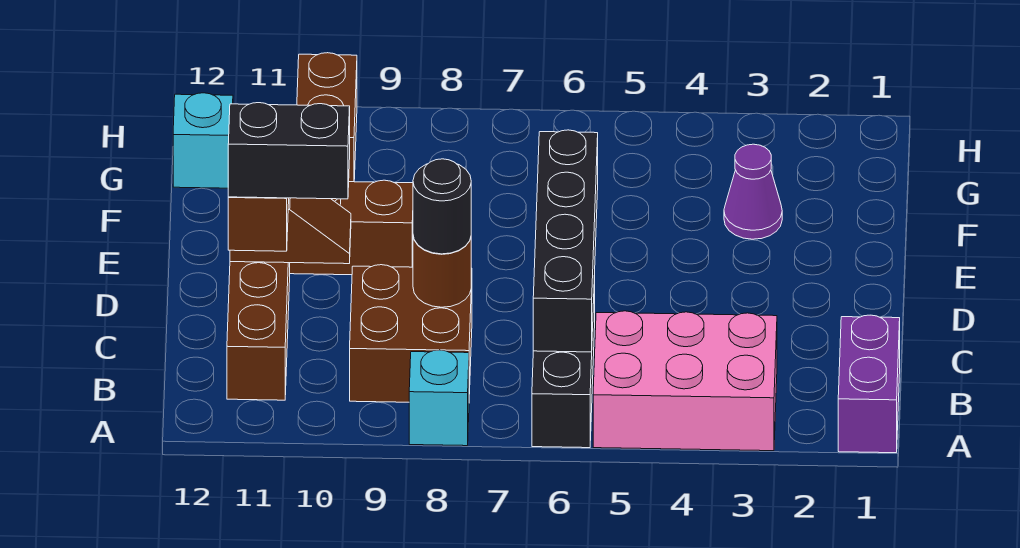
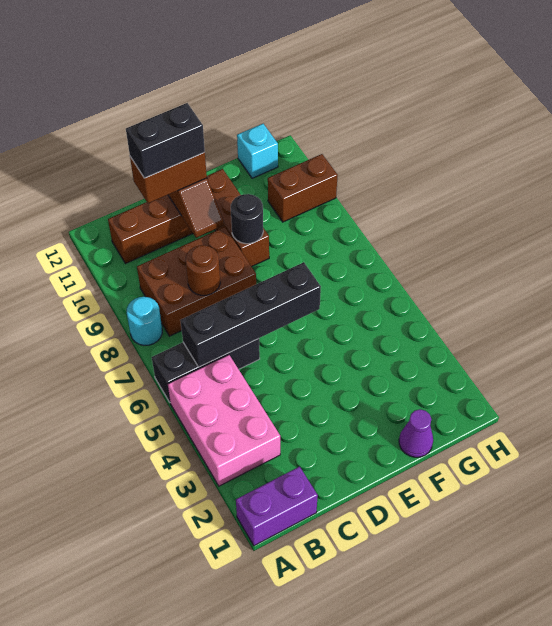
cyan brick A8 level 1 -> cyan round brick A8 level 1
brown brick B8:C9 level 1 -> brown brick B8:D9 level 1
black round brick C8 level 3 -> black round brick E9 level 2
black brick C10:C11 level 4 -> black brick C11:D11 level 4
purple cone F3 level 1 -> purple cone F1 level 1

